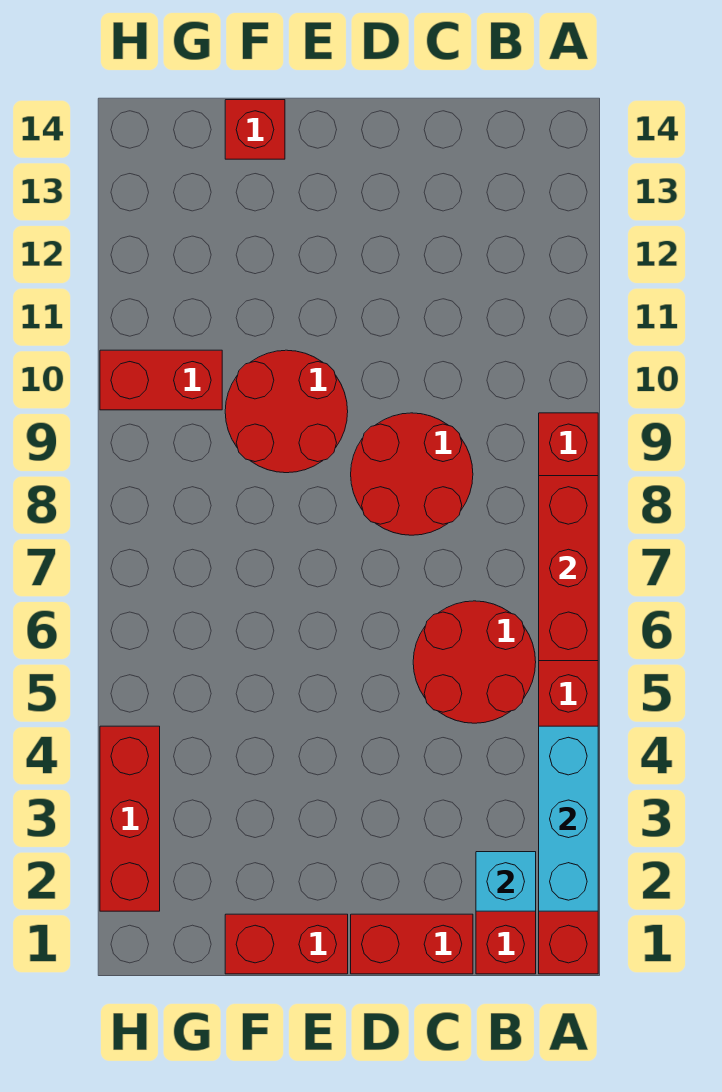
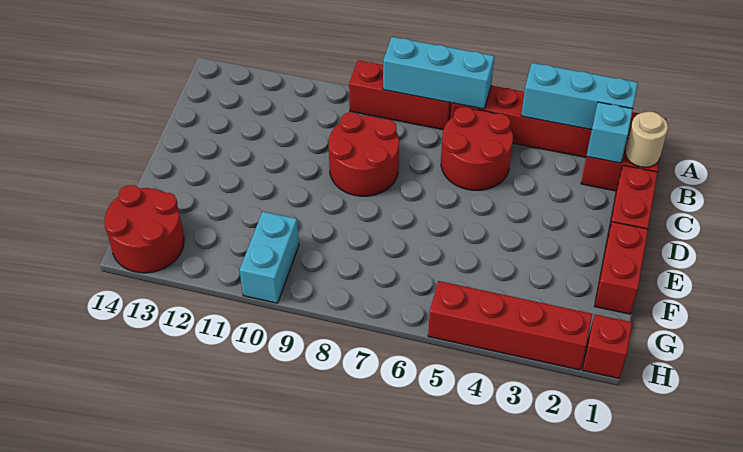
red brick A6:A8 level 2 -> cyan brick A6:A8 level 2
none -> tan round brick B1 level 2
red round brick E9:F10 level 1 -> red round brick G13:H14 level 1
red brick F14 level 1 -> red brick H1 level 1
red brick G10:H10 level 1 -> cyan brick G10:H10 level 1
red brick H2:H4 level 1 -> red brick H2:H5 level 1

